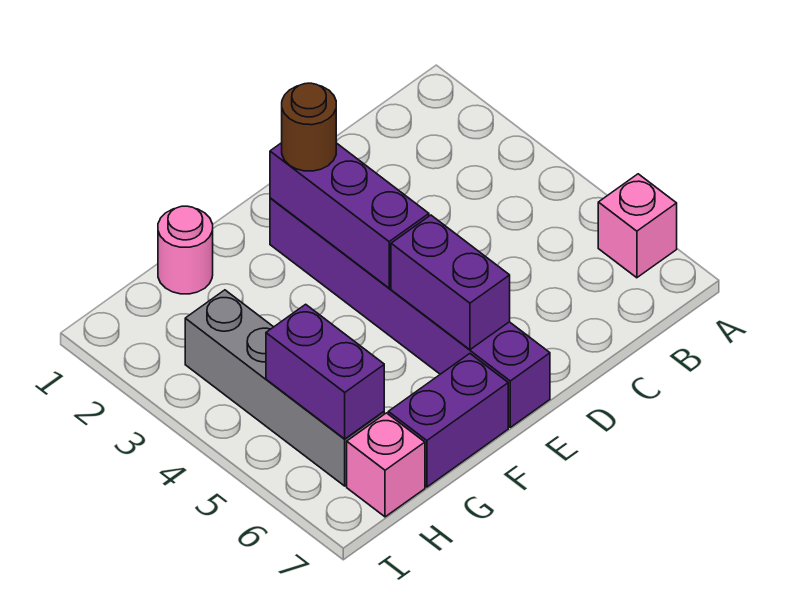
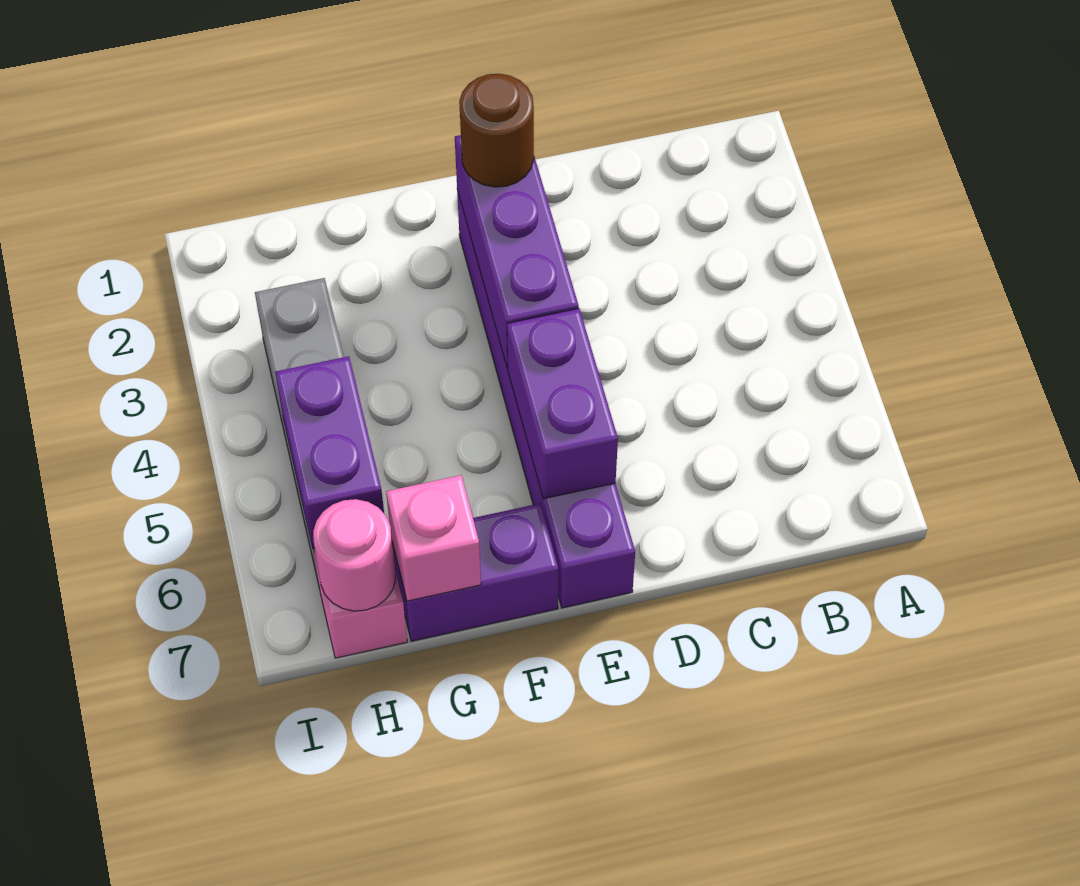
pink brick A6 level 1 -> pink brick G7 level 2
pink round brick G1 level 1 -> pink round brick H7 level 2

